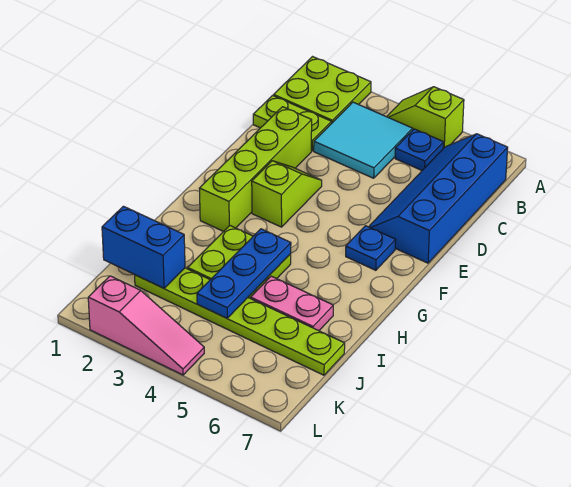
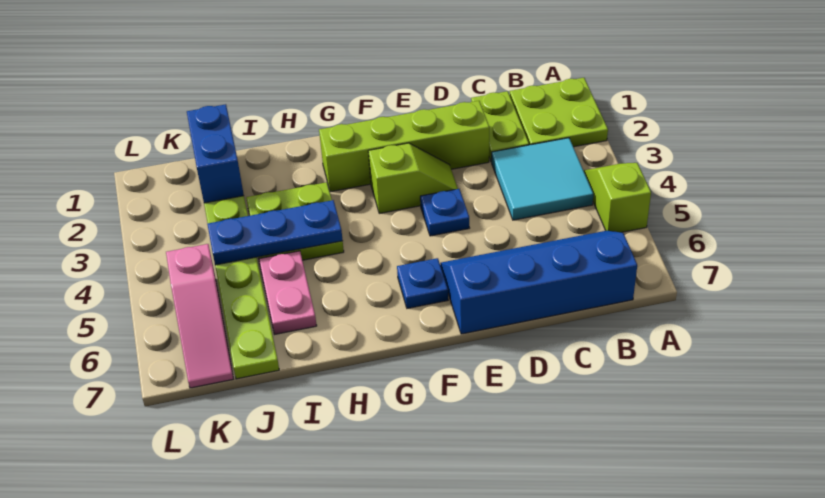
blue plate B5 level 1 -> blue plate E4 level 1
pink slope L2:L4 level 1 top 2 -> pink slope K5:K7 level 1 top 5

